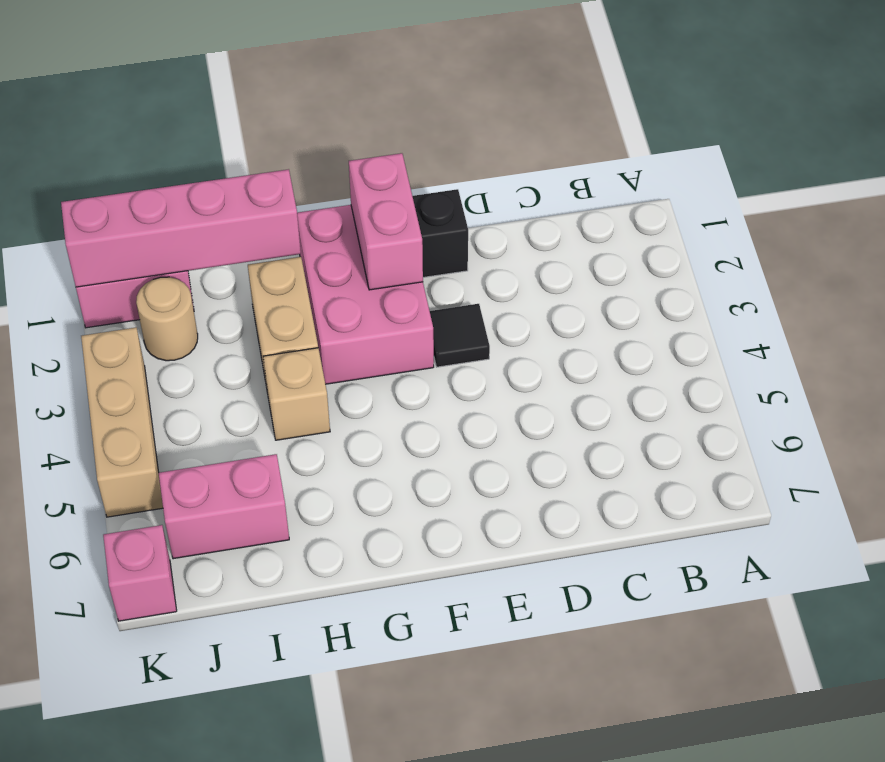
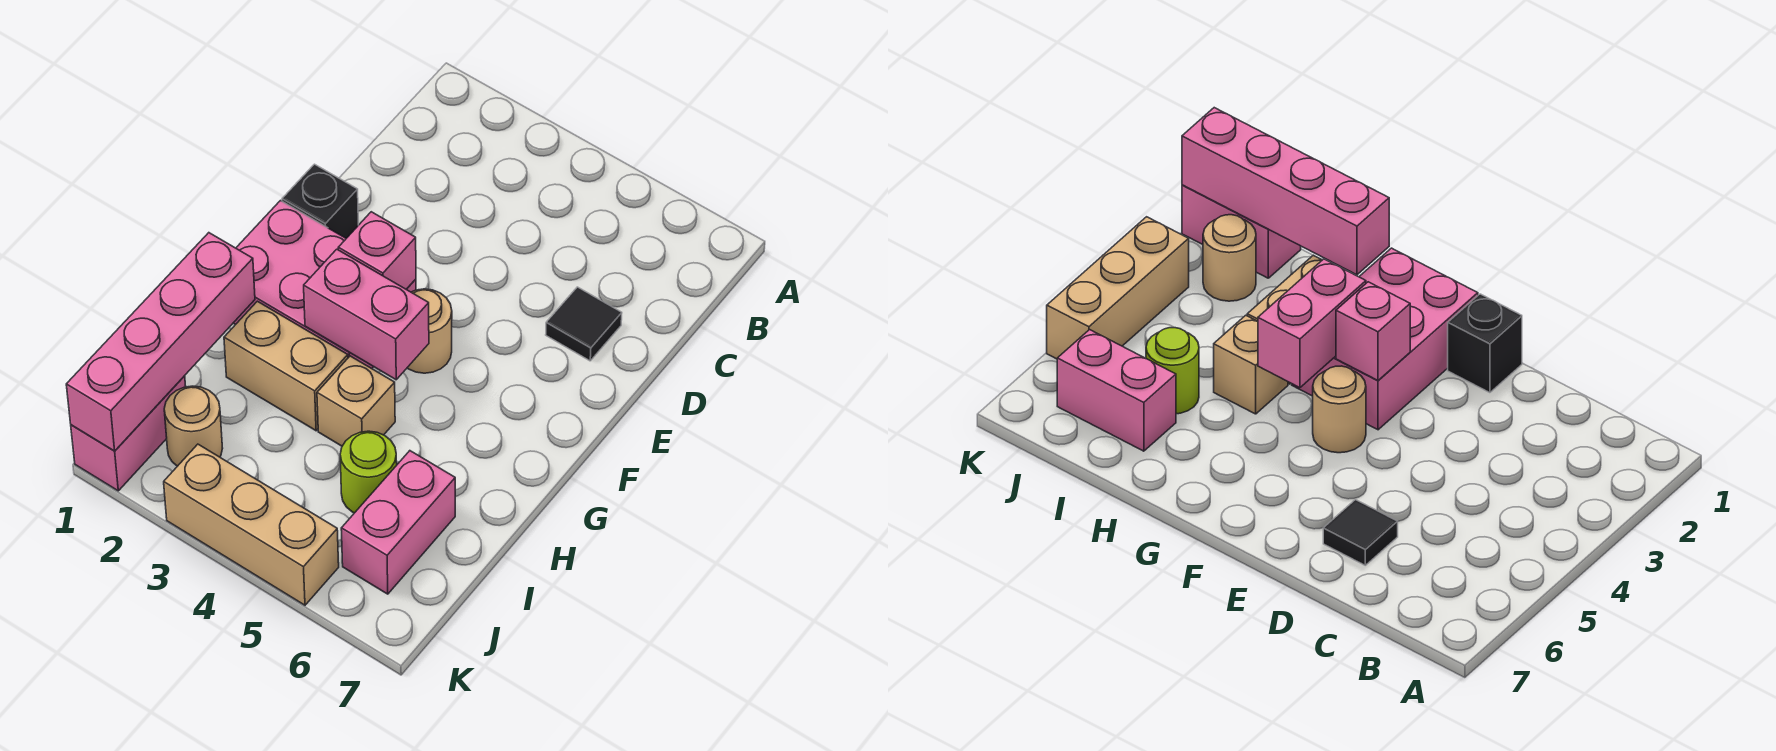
black tile E3 level 1 -> black tile D6 level 1
pink brick F1:F2 level 2 -> pink brick G3:G4 level 2
none -> tan round brick F4 level 1
none -> lime round brick I5 level 1
pink brick K7 level 1 -> pink brick F3 level 2

